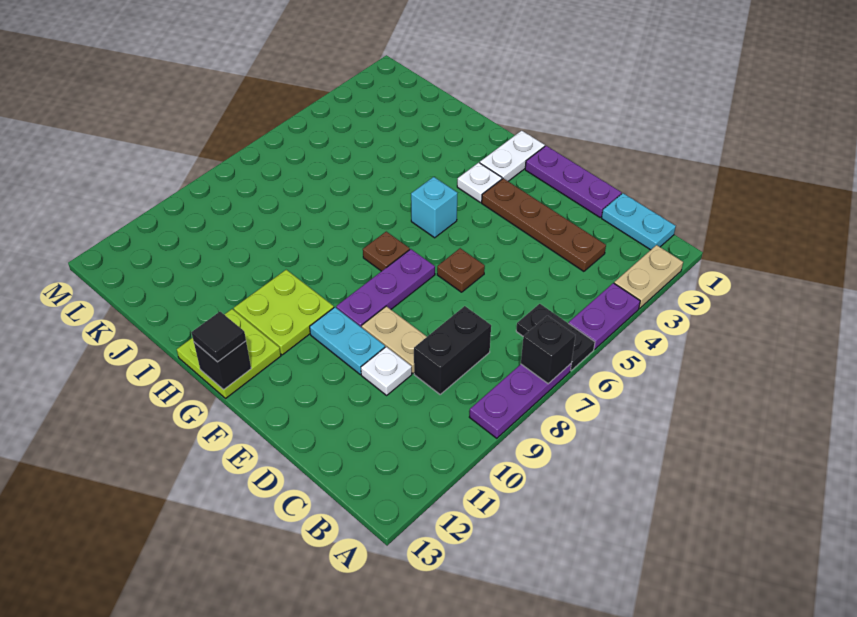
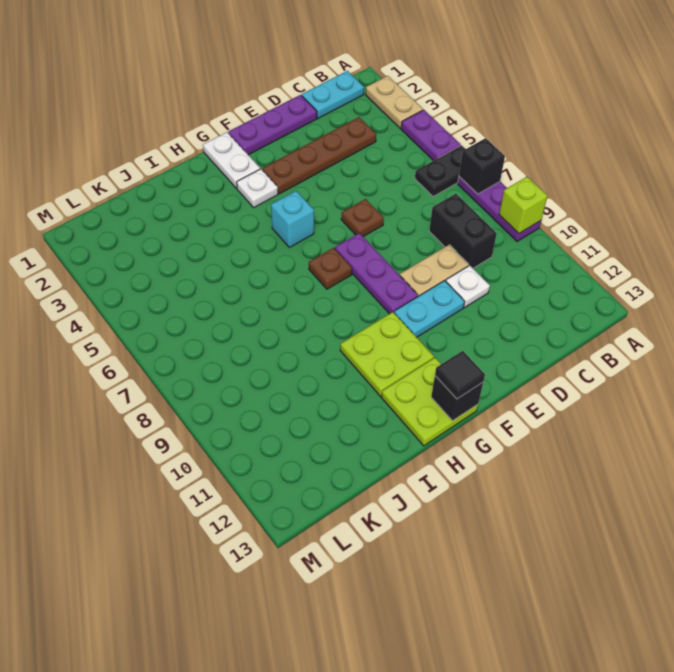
none -> lime brick A9 level 2

